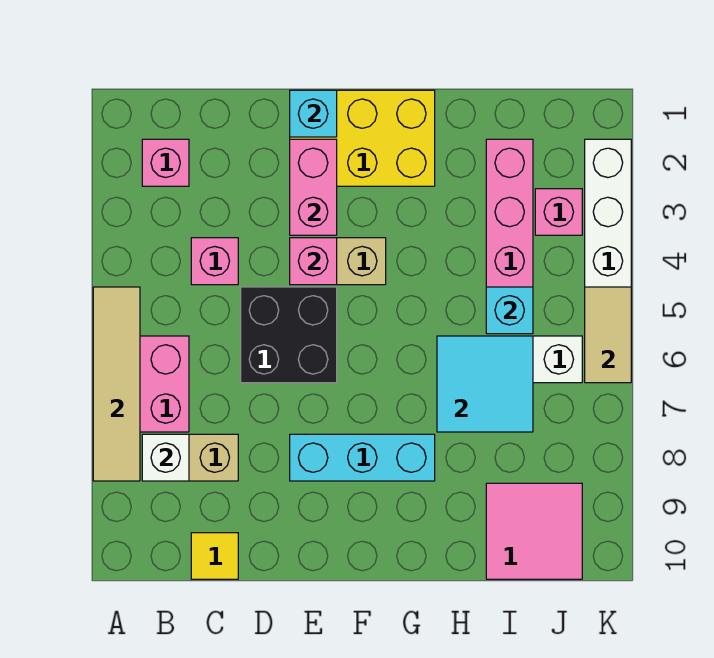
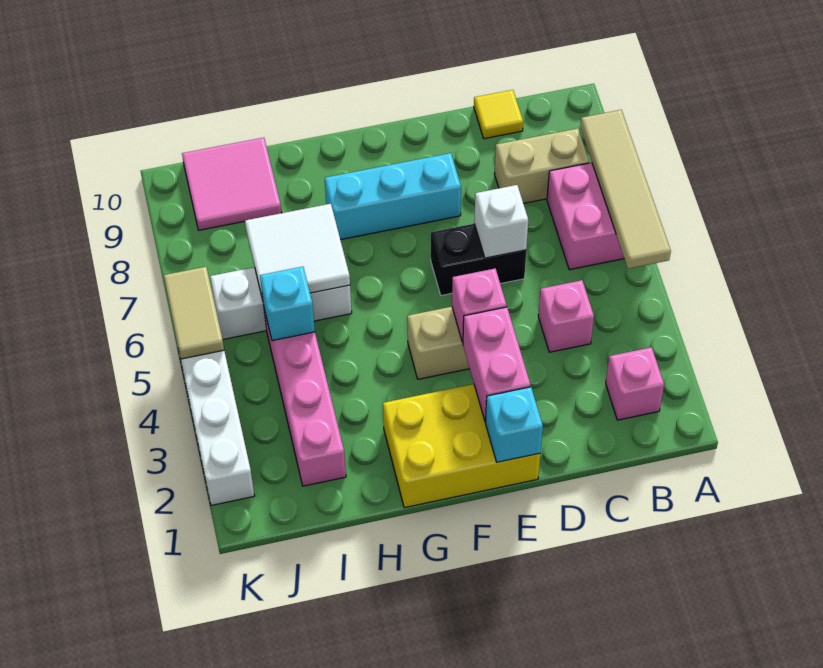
white brick B8 level 2 -> white brick D6 level 2
black brick D5:E6 level 1 -> black brick D6:E6 level 1
cyan tile H6:I7 level 2 -> white tile H6:I7 level 2
pink brick J3 level 1 -> none

